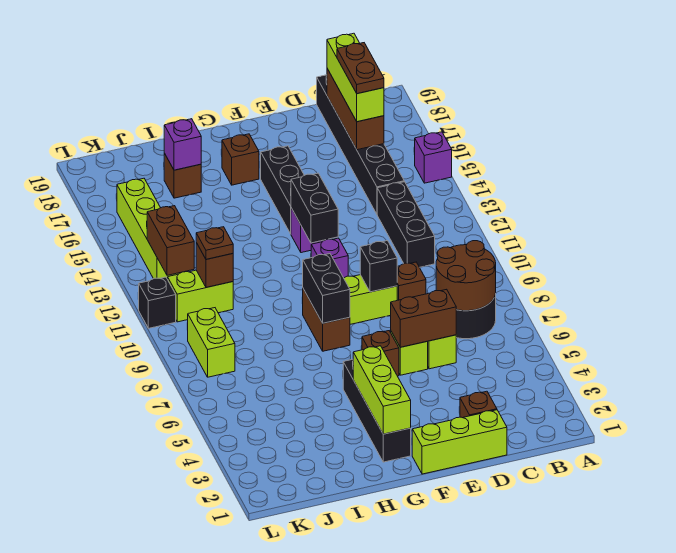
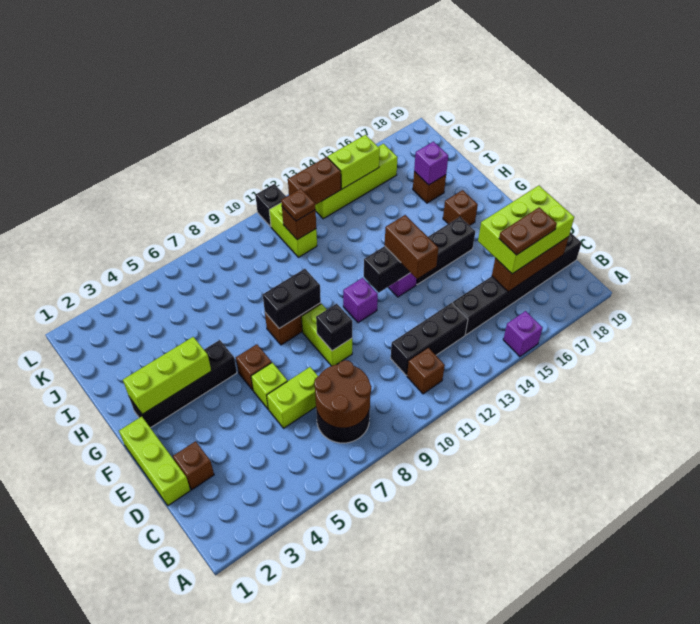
lime brick C16:C18 level 3 -> lime brick C16:D18 level 3
brown brick D6:E6 level 2 -> brown brick E13:F13 level 3
brown brick D9 level 1 -> brown brick B11 level 1
lime brick K8:K9 level 1 -> lime brick K14:K15 level 2

